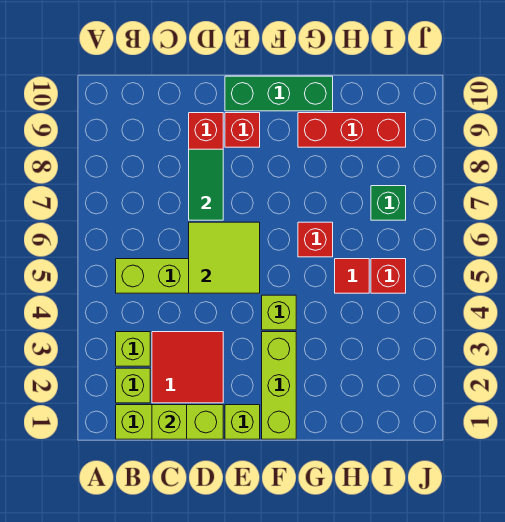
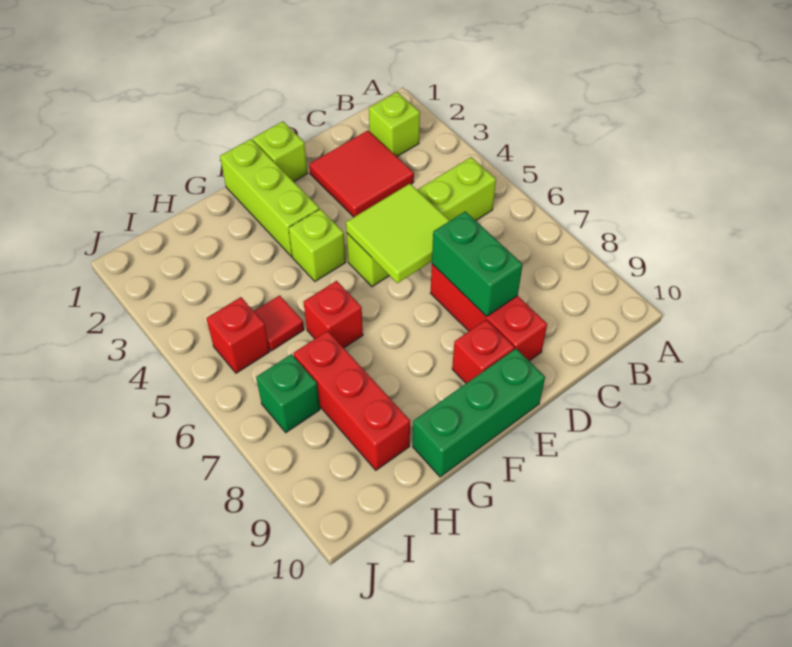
lime brick B1:D1 level 1 -> none
lime brick B3 level 1 -> none
lime brick C1 level 2 -> none
green tile D7:D8 level 2 -> green brick D7:D8 level 2
red brick G9:I9 level 1 -> red brick H7:H9 level 1

